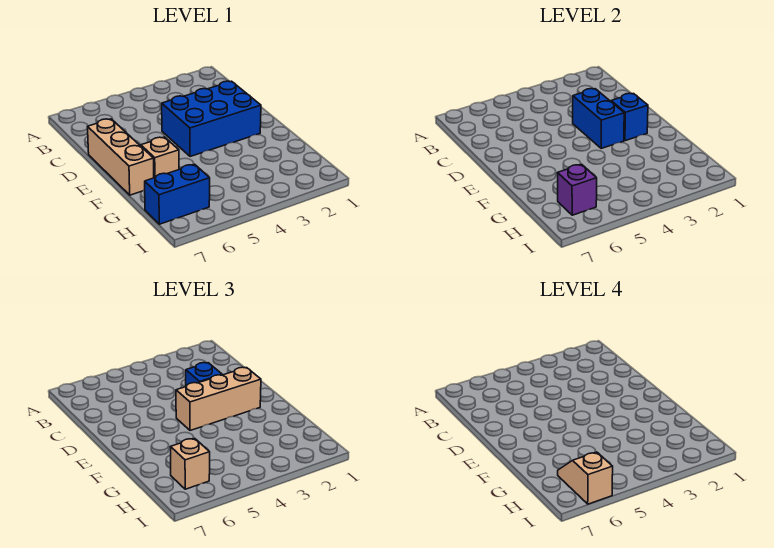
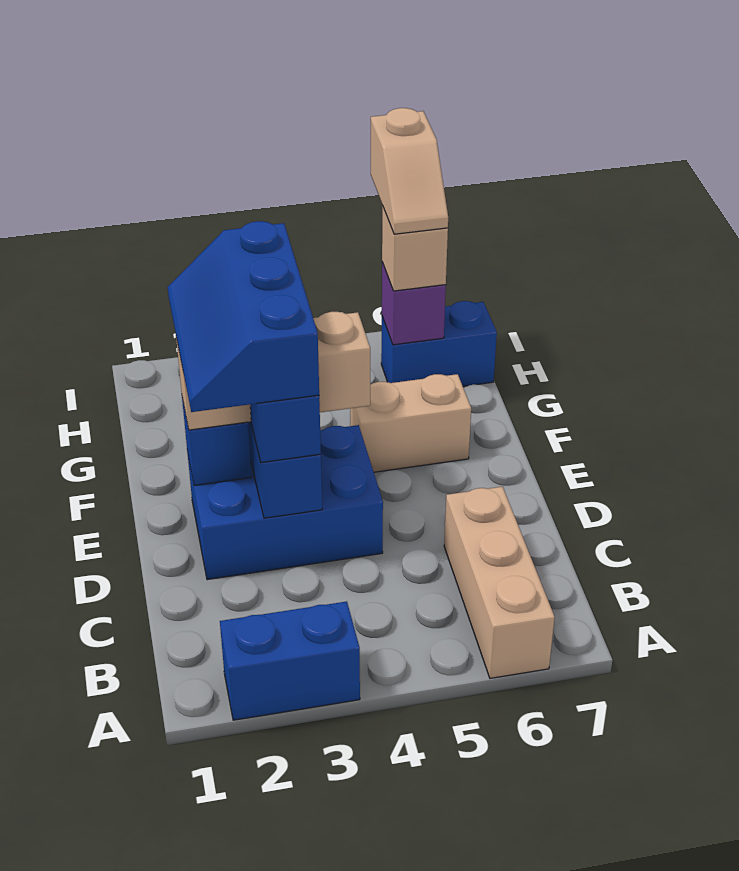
none -> blue brick A2:A3 level 1
none -> blue slope D2:F3 level 4 top 3
tan brick D7:F7 level 1 -> tan brick A6:C6 level 1
tan brick F6 level 1 -> tan brick F5:F6 level 1

